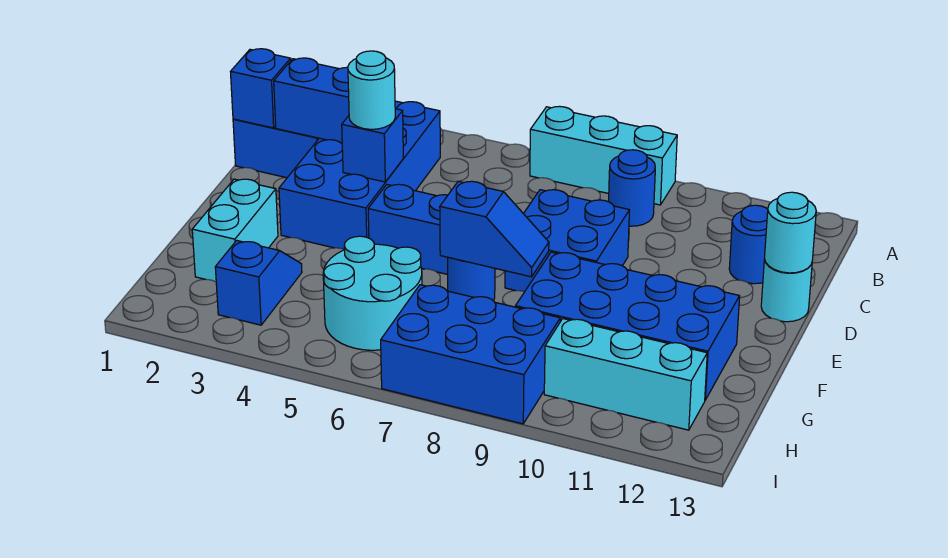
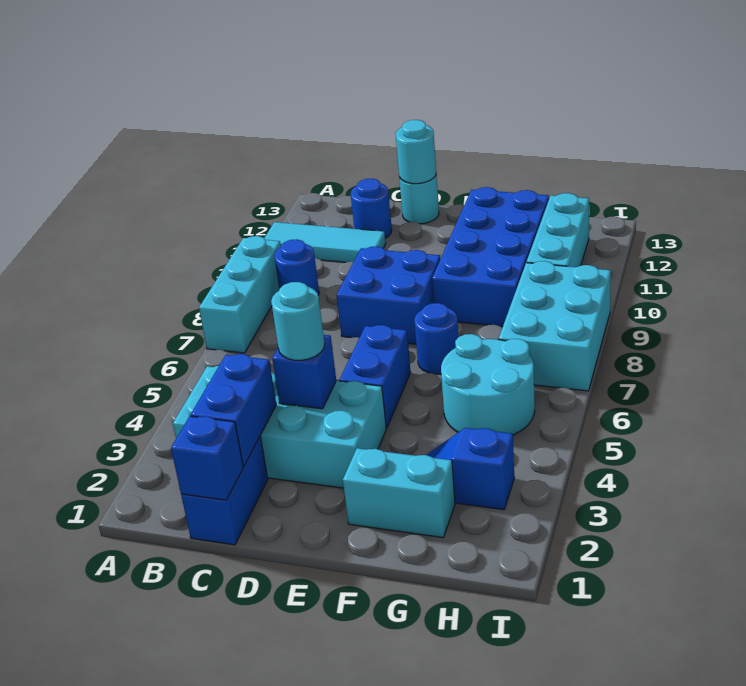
none -> cyan tile A11:C11 level 1
blue brick B3:E4 level 1 -> cyan brick B3:E4 level 1
blue slope F7:F8 level 2 top 7 -> none
blue brick H7:I9 level 1 -> cyan brick H7:I9 level 1

